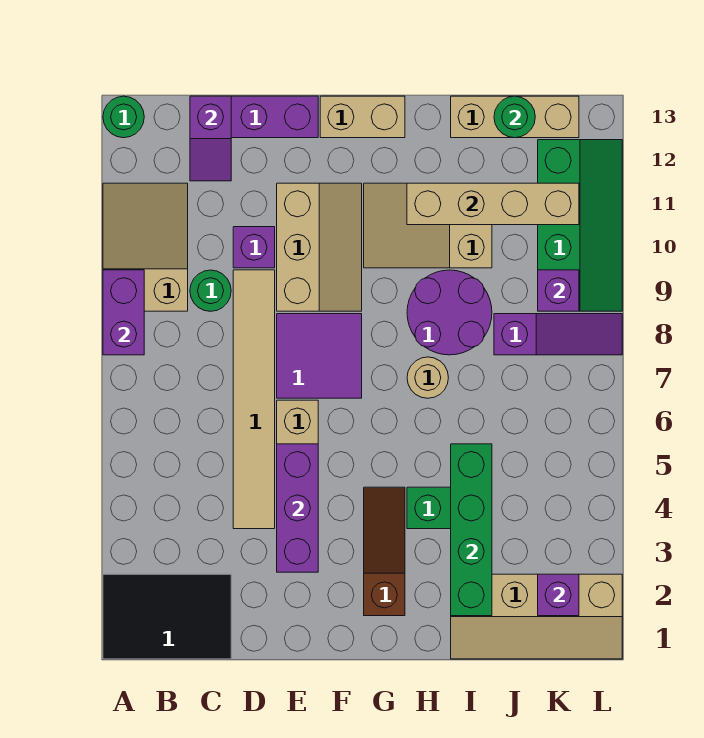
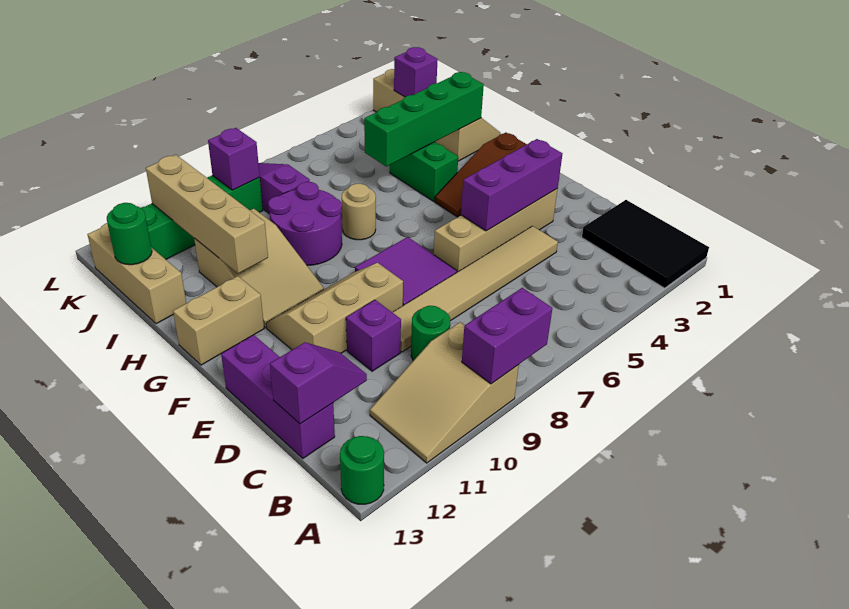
tan brick F13:G13 level 1 -> tan brick G12:G13 level 1

